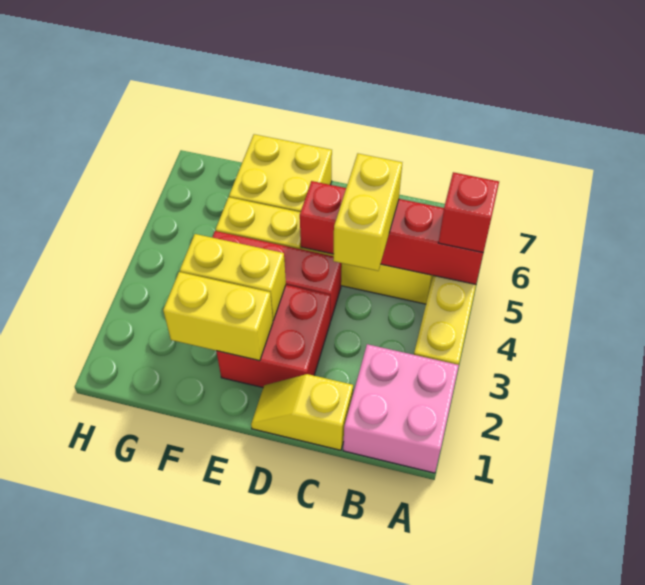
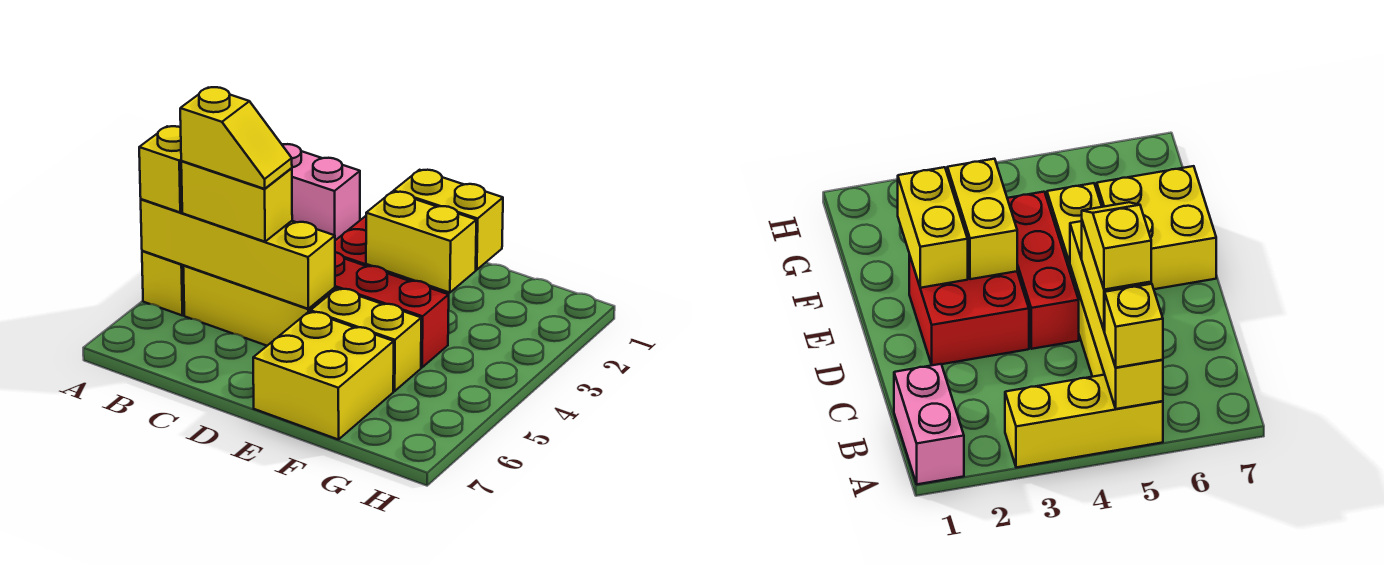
pink brick A1:B2 level 1 -> pink brick A1:B1 level 1
red brick A5:D5 level 2 -> yellow brick A5:D5 level 2
red brick A5 level 3 -> yellow brick A5 level 3
yellow slope C1:D1 level 1 top C -> yellow slope B5:C5 level 4 top B
yellow brick C4:C5 level 3 -> yellow brick B5:C5 level 3

